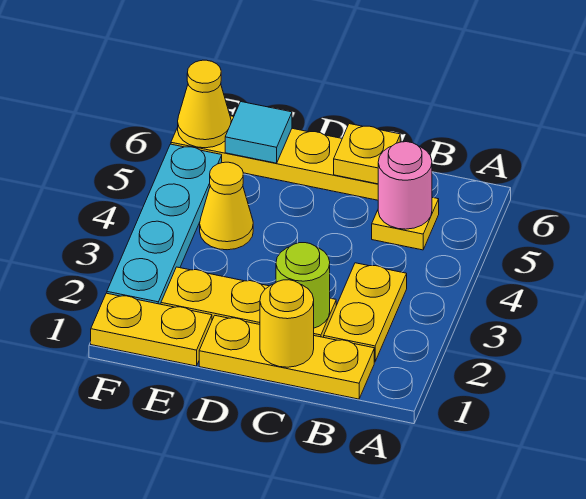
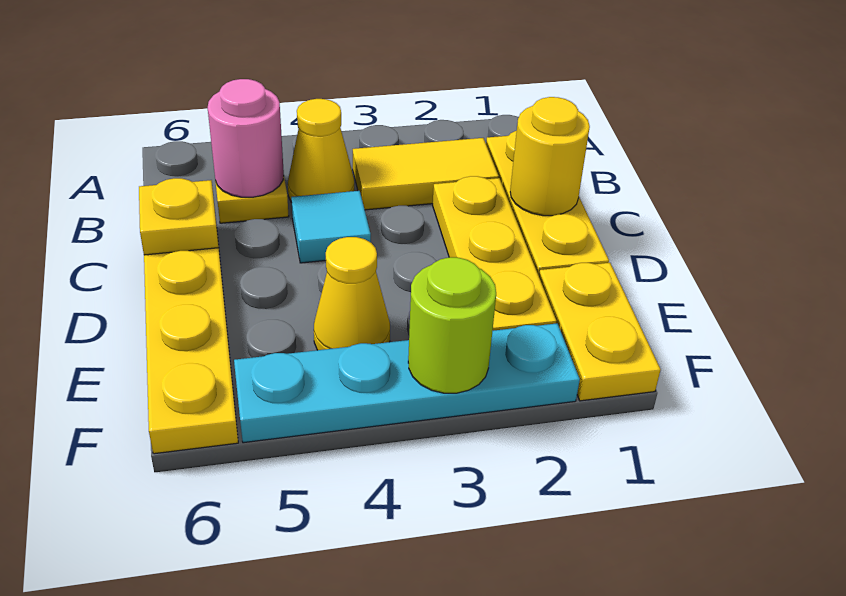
yellow plate B2:B3 level 1 -> yellow tile B2:B3 level 1
lime round brick C2 level 2 -> lime round brick F3 level 2
cyan tile E6 level 2 -> cyan tile C4 level 1
yellow cone F6 level 2 -> yellow cone B4 level 1

